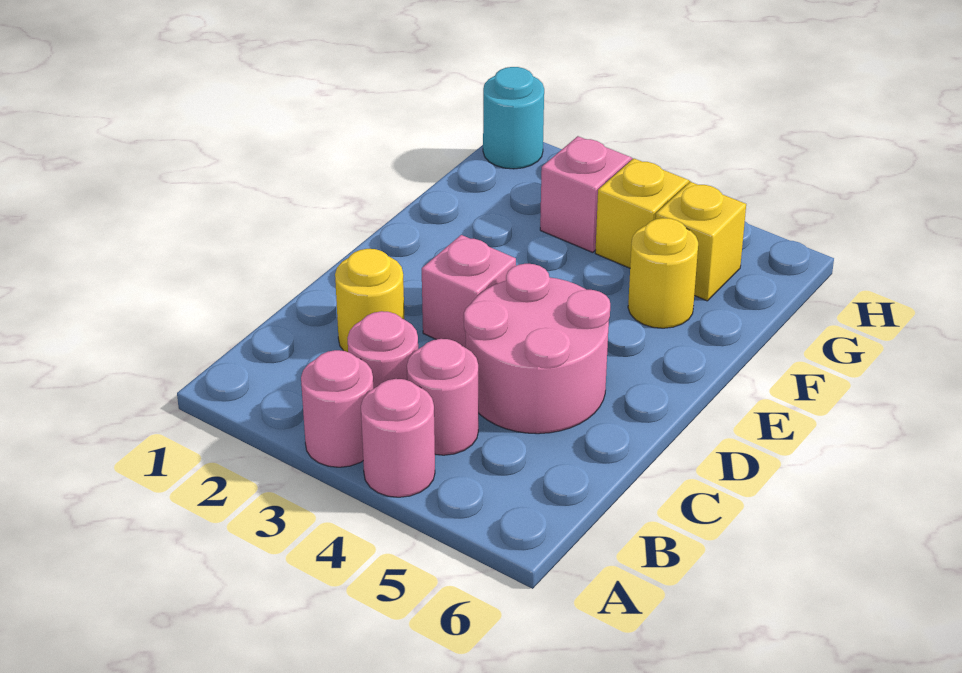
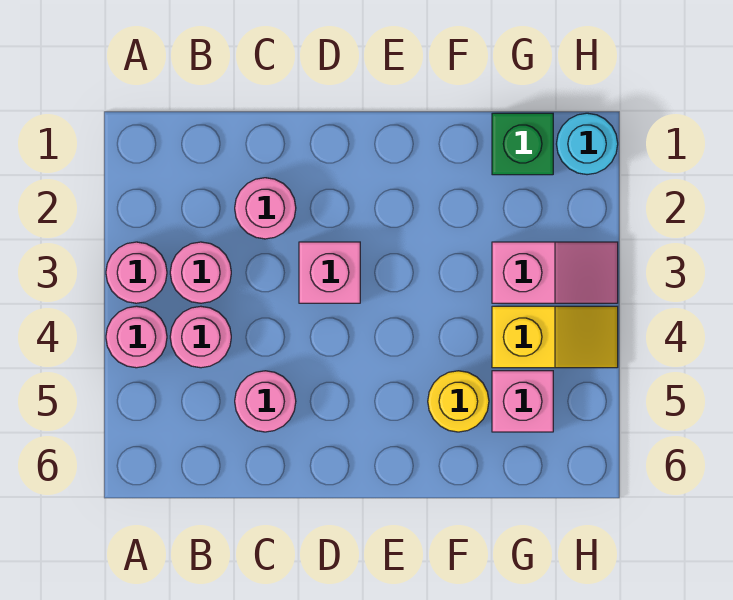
yellow round brick C2 level 1 -> pink round brick C2 level 1
pink round brick C4:D5 level 1 -> pink round brick C5 level 1
none -> green brick G1 level 1
yellow brick G5 level 1 -> pink brick G5 level 1

